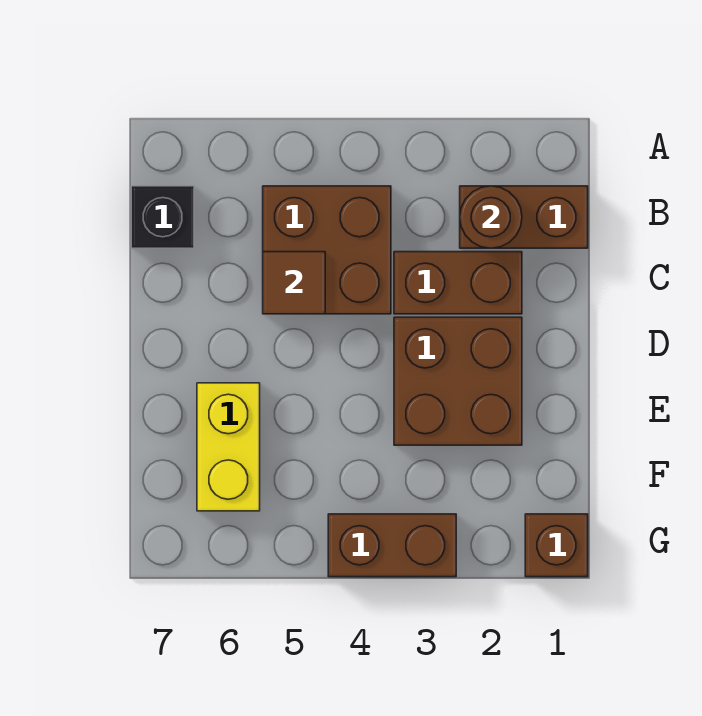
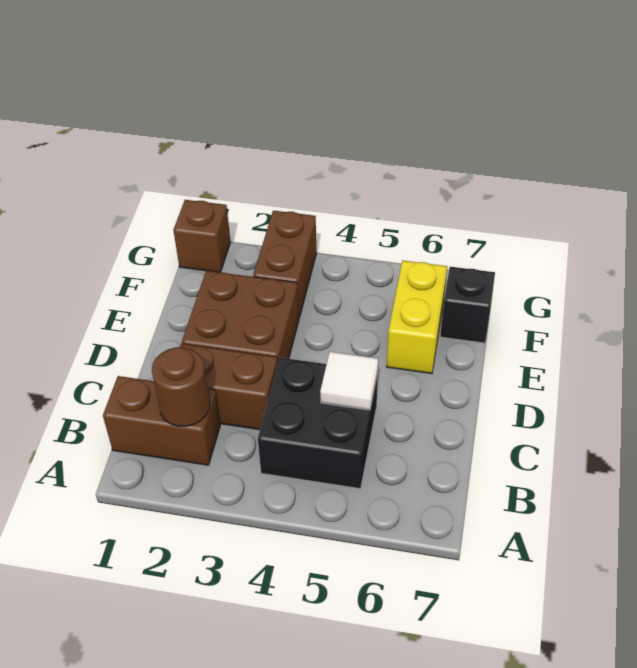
brown brick B4:C5 level 1 -> black brick B4:C5 level 1
black brick B7 level 1 -> black brick F7 level 1
brown tile C5 level 2 -> white tile C5 level 2
brown brick G3:G4 level 1 -> brown brick F3:G3 level 1

